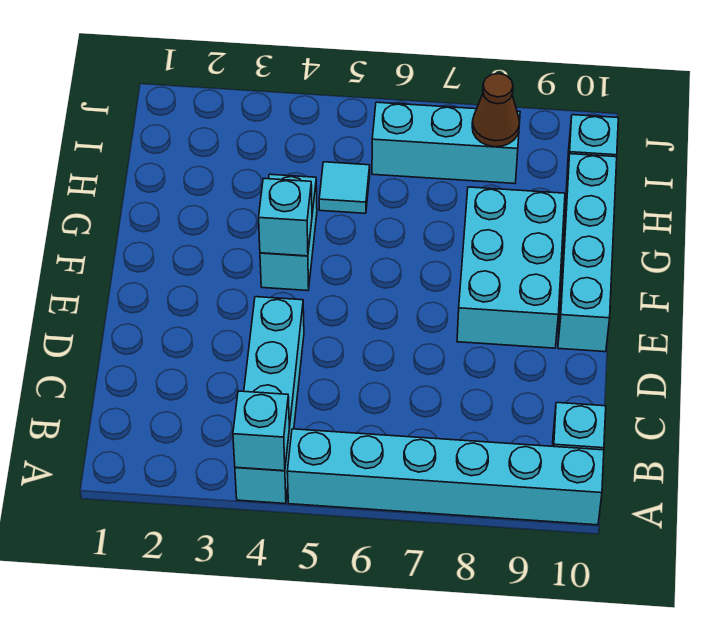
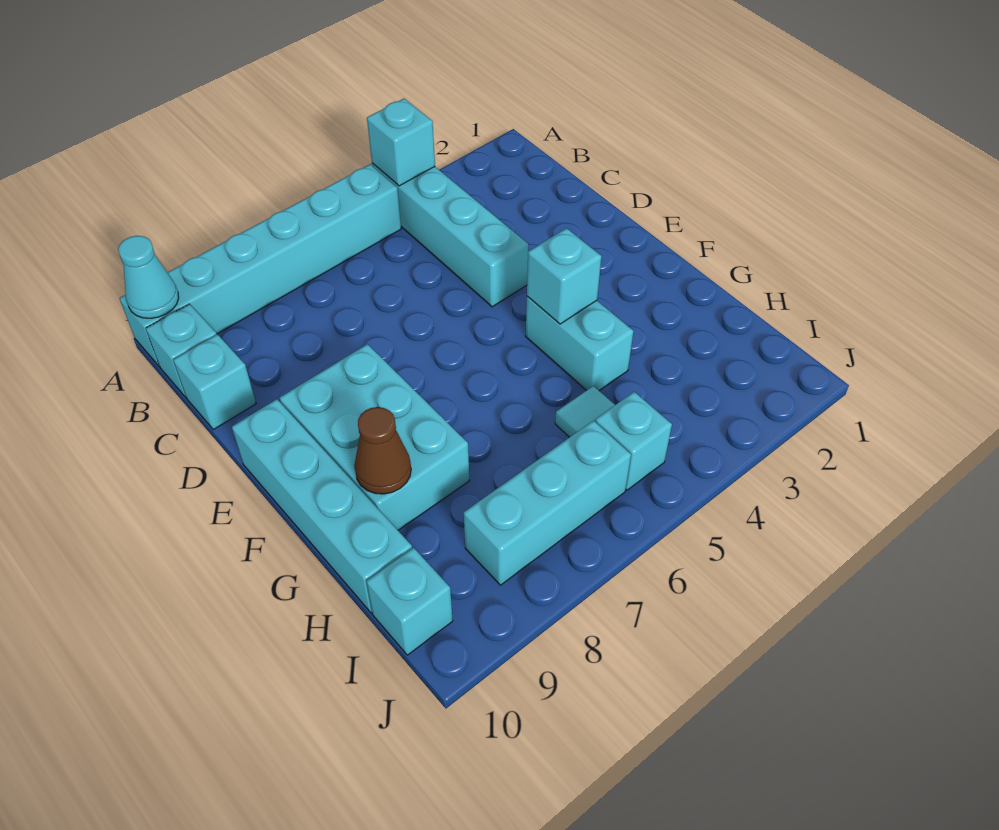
none -> cyan cone A10 level 2
none -> cyan brick C10 level 1
none -> cyan brick I5 level 1
brown cone I8 level 2 -> brown cone G9 level 2

